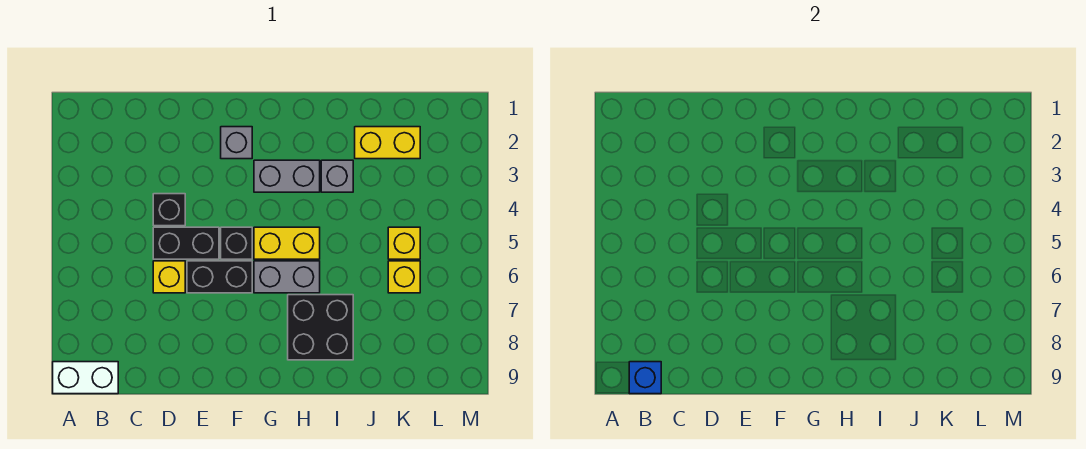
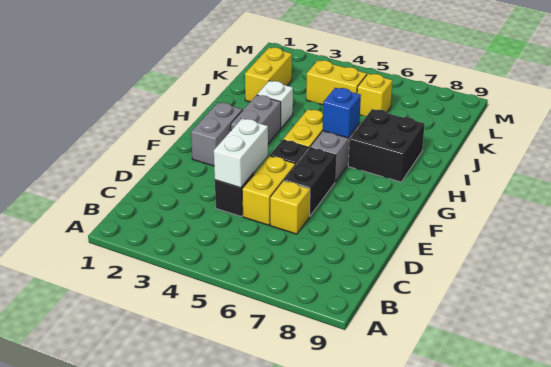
white brick A9:B9 level 1 -> white brick D4:E4 level 2
blue brick B9 level 2 -> blue brick H6 level 2
black brick D5:E5 level 1 -> yellow brick D5:E5 level 1
grey brick F2 level 1 -> grey brick F2:G2 level 1
grey brick I3 level 1 -> white brick I3 level 1
yellow brick K5 level 1 -> yellow brick K4:K5 level 1

